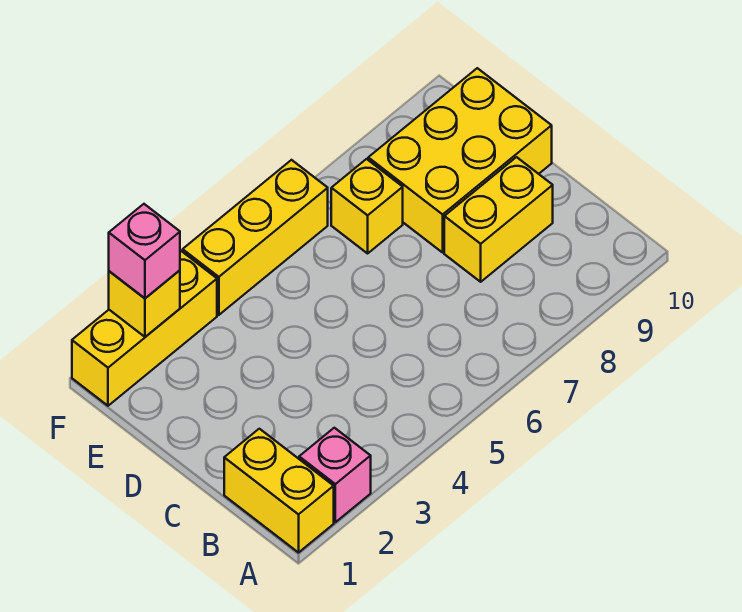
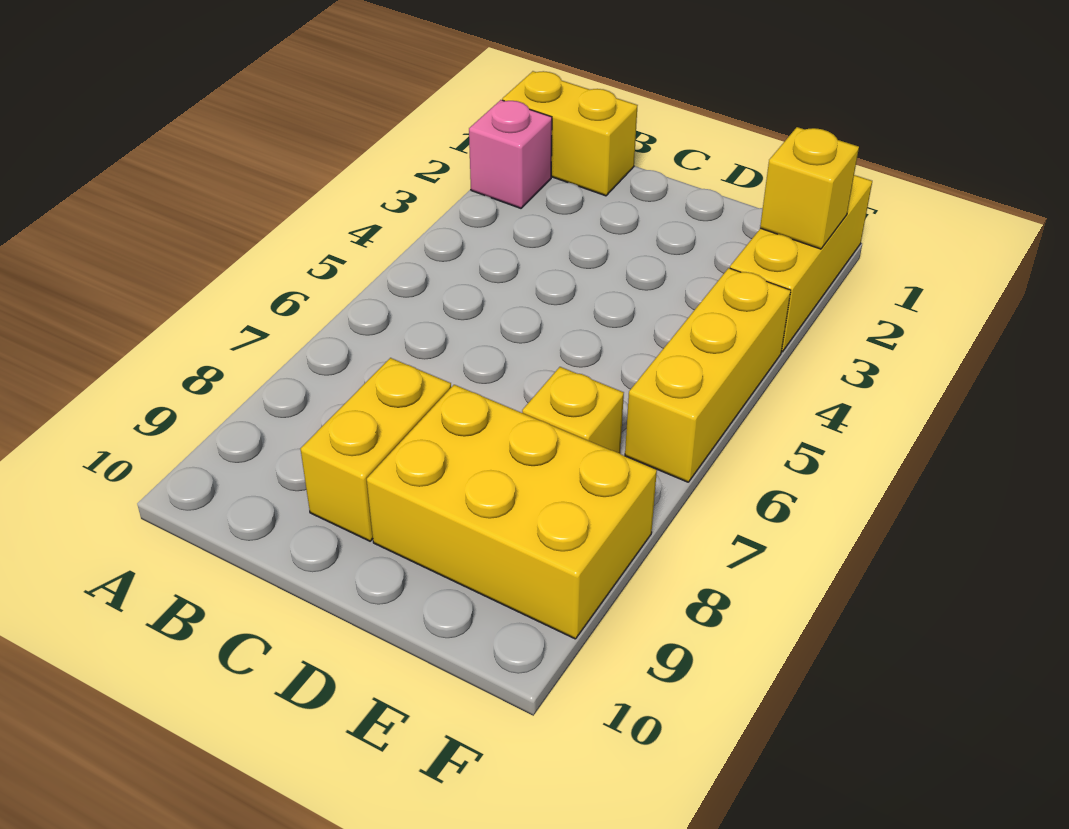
yellow brick D8:E10 level 1 -> yellow brick D8:F9 level 1
pink brick F2 level 3 -> none

